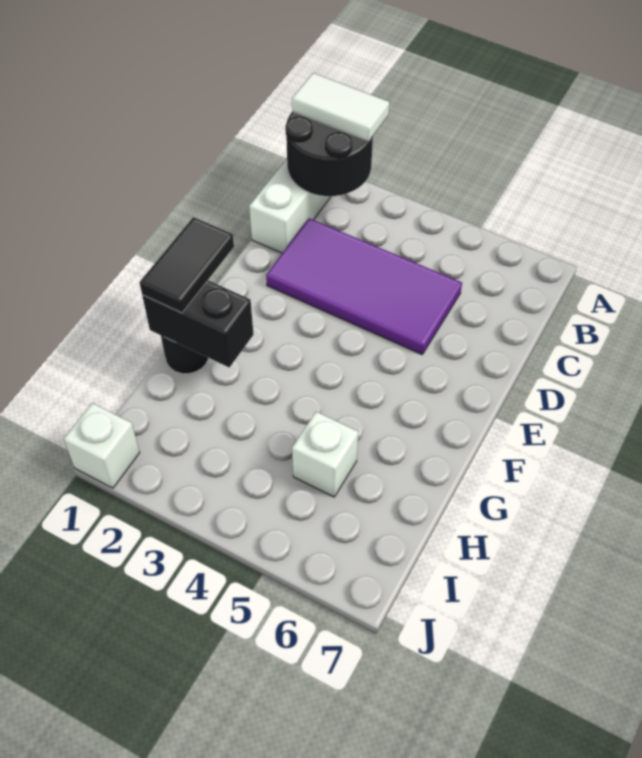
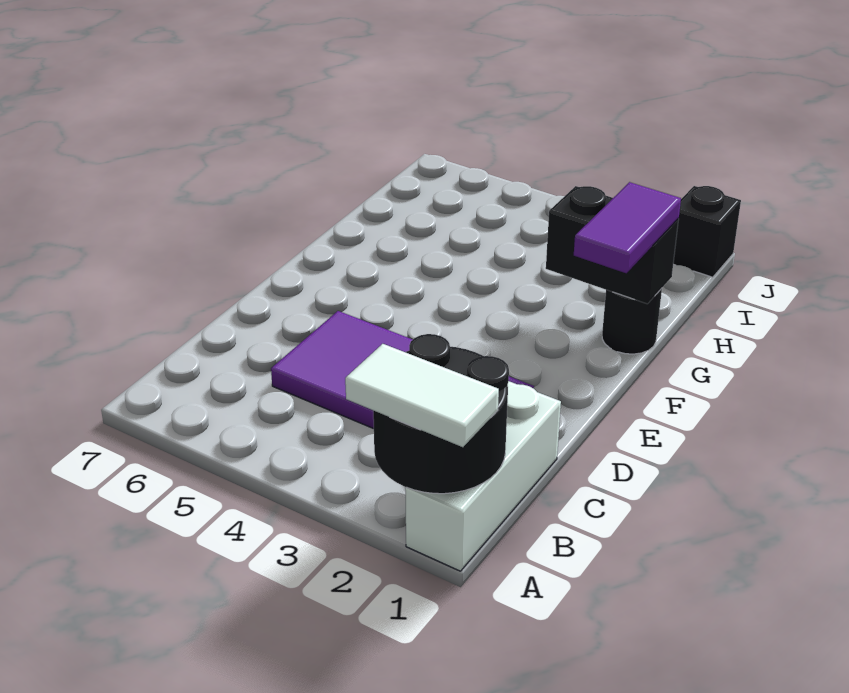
black tile F1:G1 level 3 -> purple tile F1:G1 level 3
white brick H5 level 1 -> none
white brick J1 level 1 -> black brick J1 level 1

